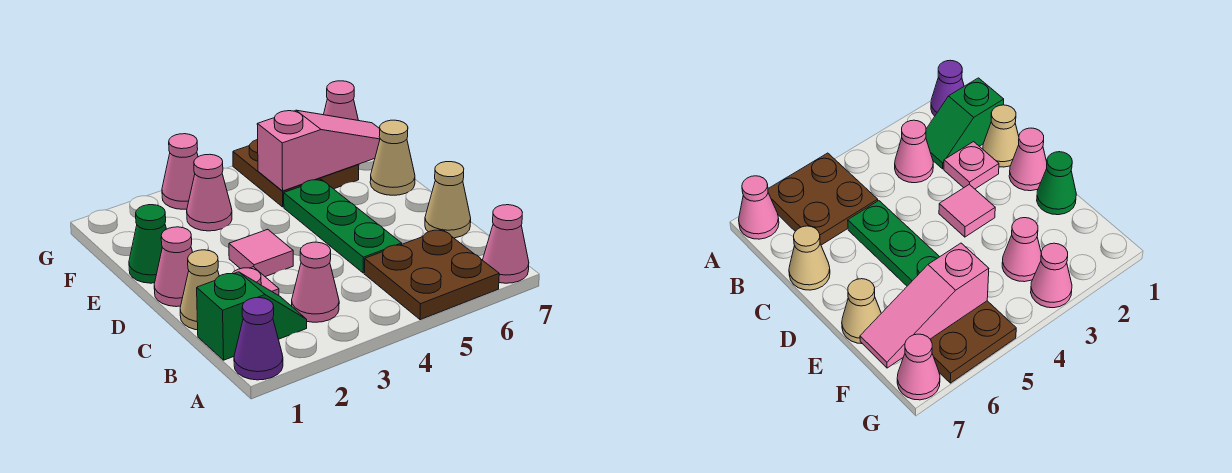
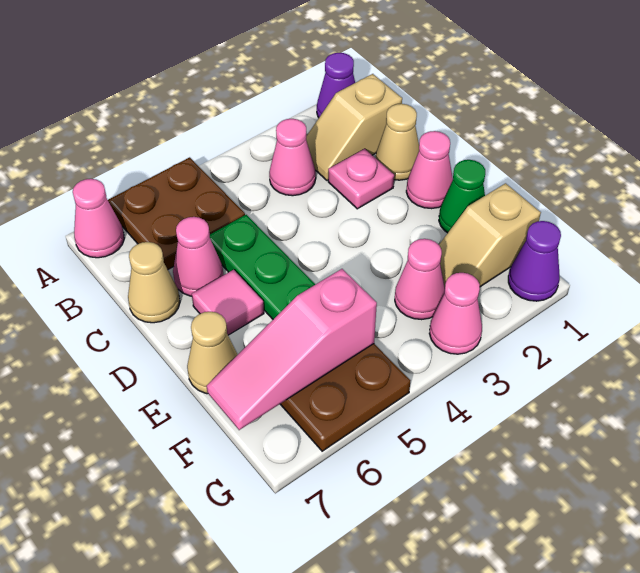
green slope B1:B2 level 1 top 1 -> tan slope B1:B2 level 1 top 1
pink tile D3 level 1 -> pink tile D6 level 1
none -> tan slope F1:F2 level 1 top 1
none -> purple cone G1 level 1
pink cone G7 level 1 -> pink cone C6 level 1

